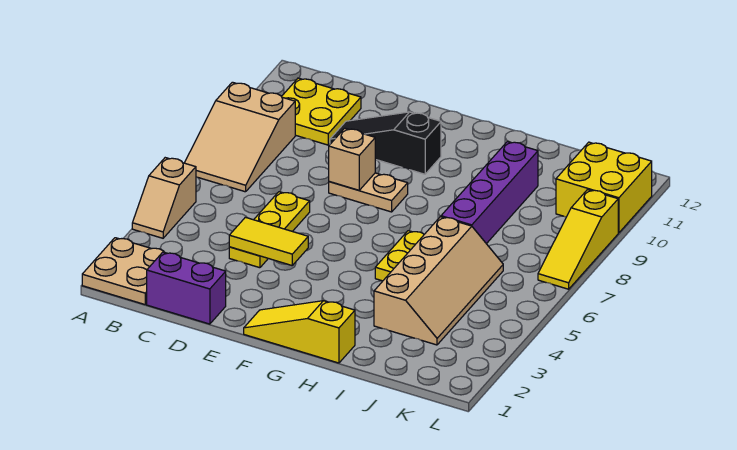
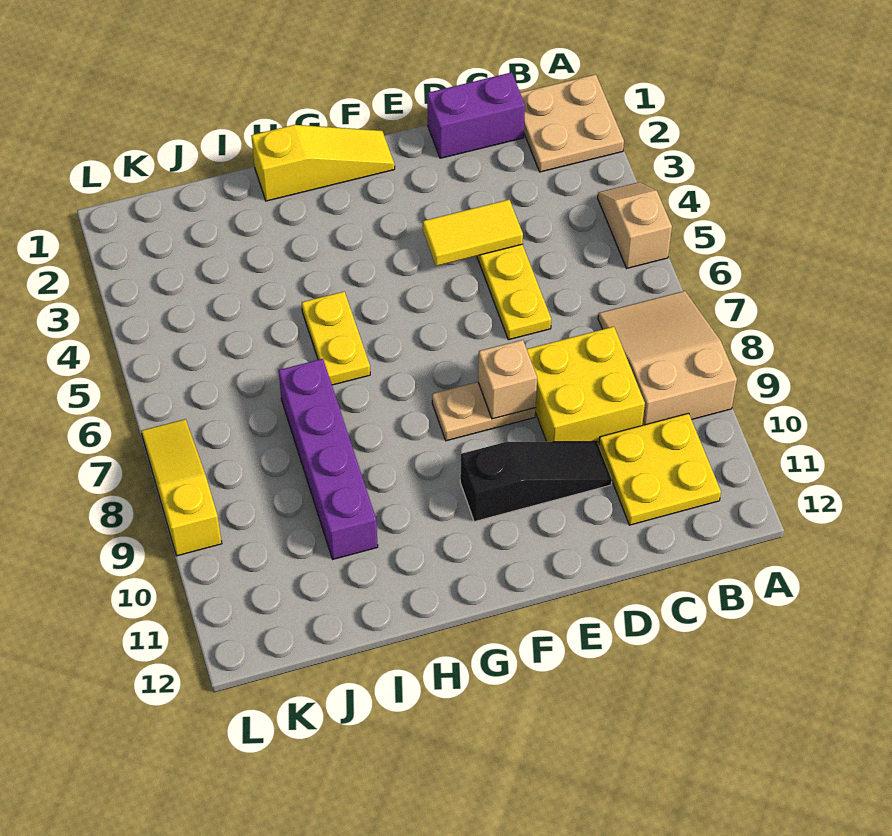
tan slope I3:J6 level 1 top I -> none
yellow brick K10:L11 level 1 -> yellow brick C8:D9 level 1

